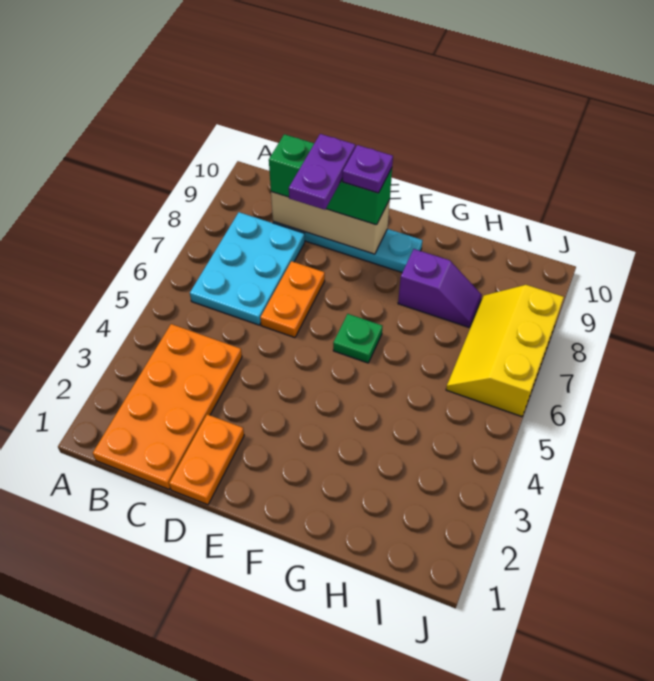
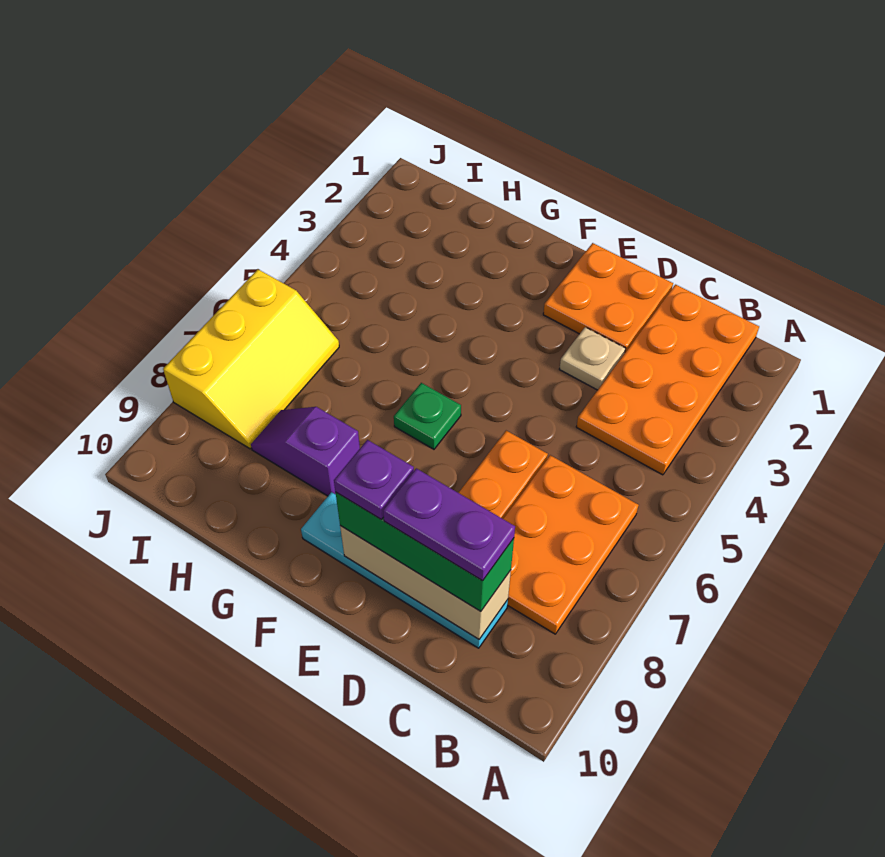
cyan plate B6:C8 level 1 -> orange plate B6:C8 level 1
orange plate D1:D2 level 1 -> orange plate D1:E2 level 1
none -> tan plate D3 level 1
purple plate D8:D9 level 4 -> purple plate C9:D9 level 4

